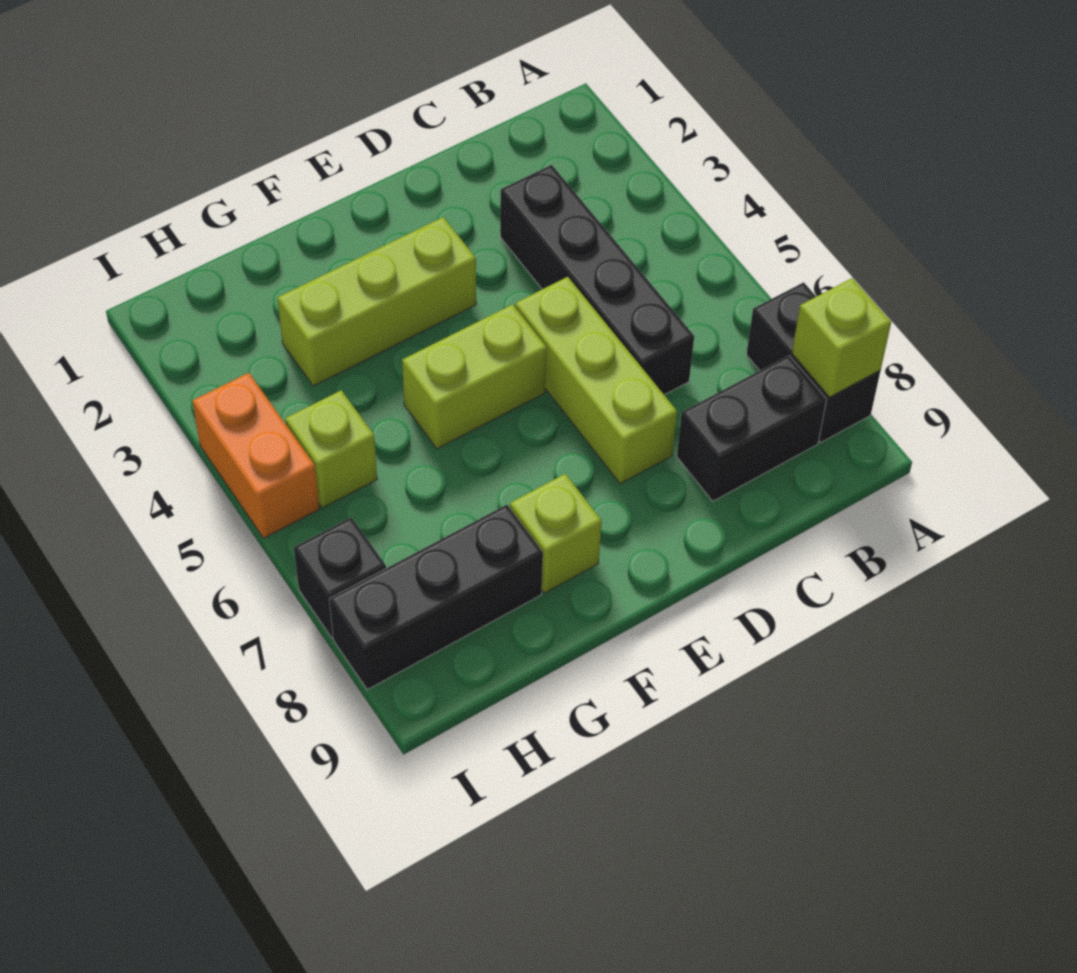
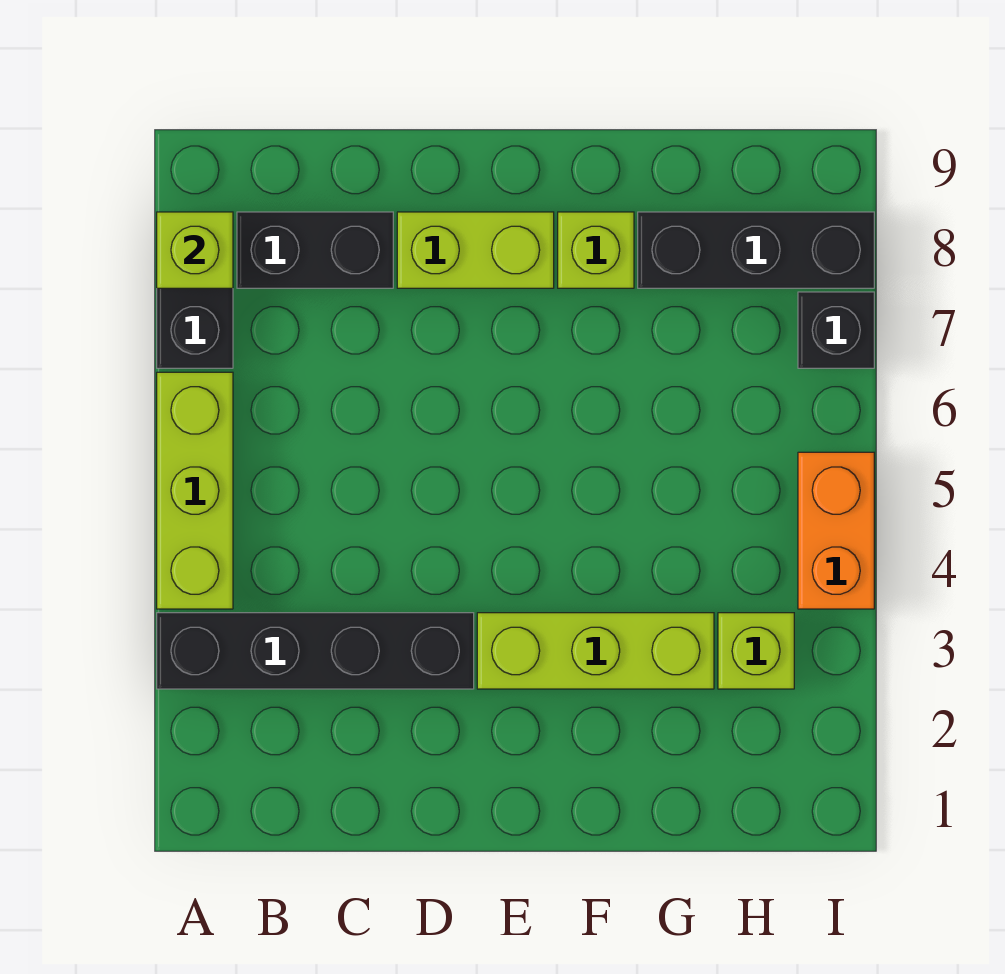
black brick C3:C6 level 1 -> black brick A3:D3 level 1
lime brick D5:D7 level 1 -> lime brick A4:A6 level 1
lime brick E5:F5 level 1 -> lime brick D8:E8 level 1
lime brick H5 level 1 -> lime brick H3 level 1

